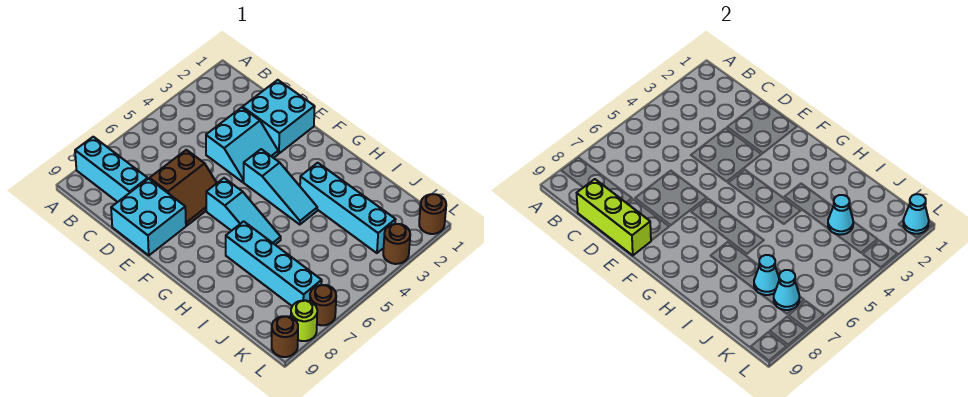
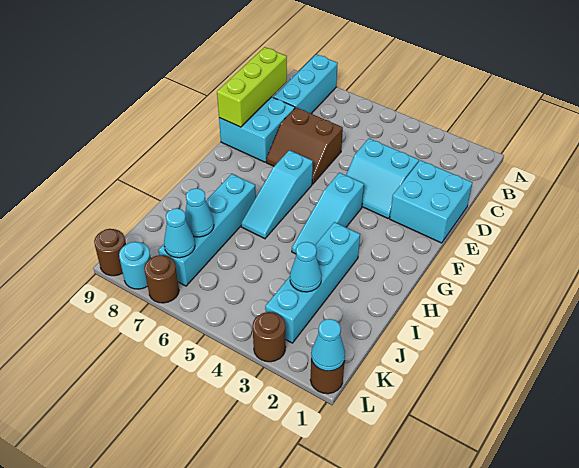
lime round brick L8 level 1 -> cyan round brick L8 level 1

